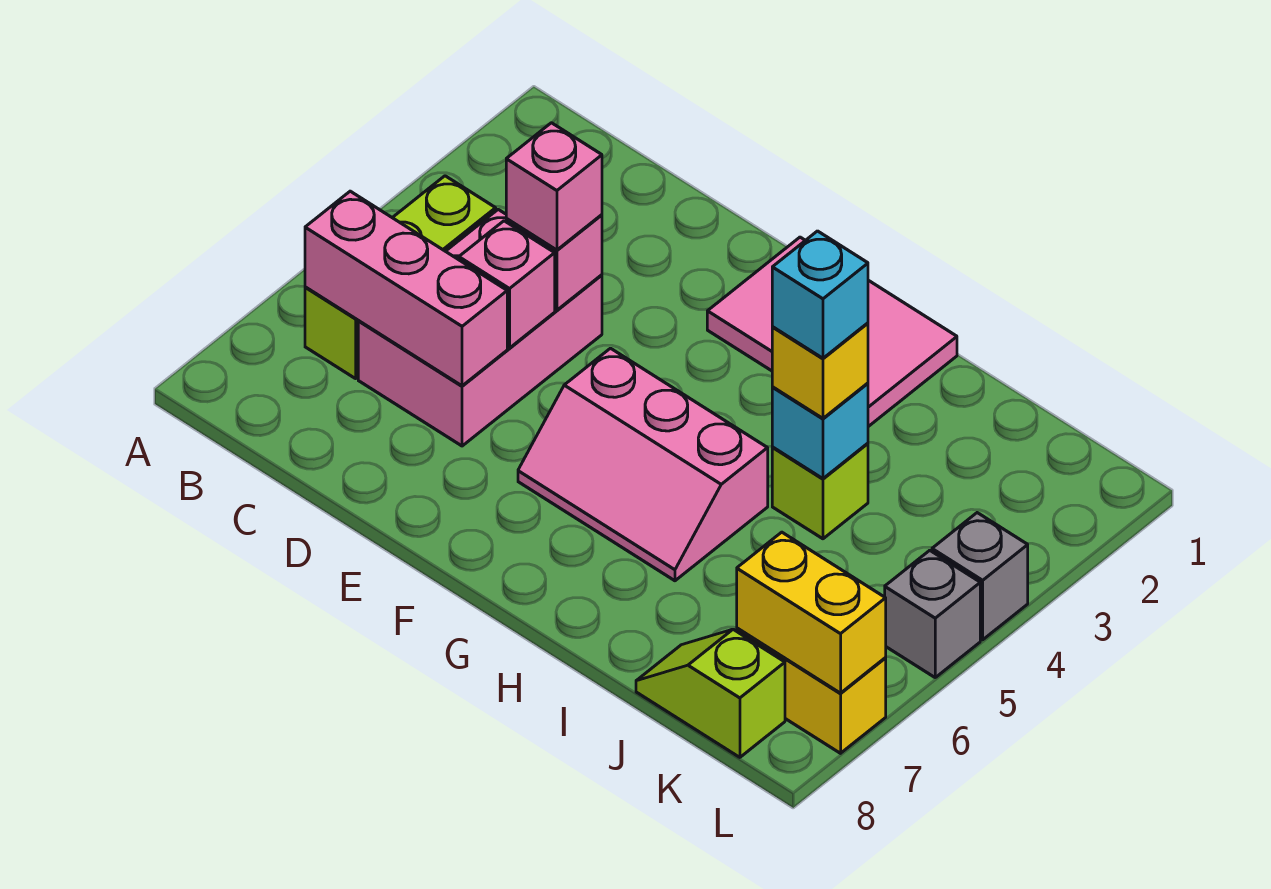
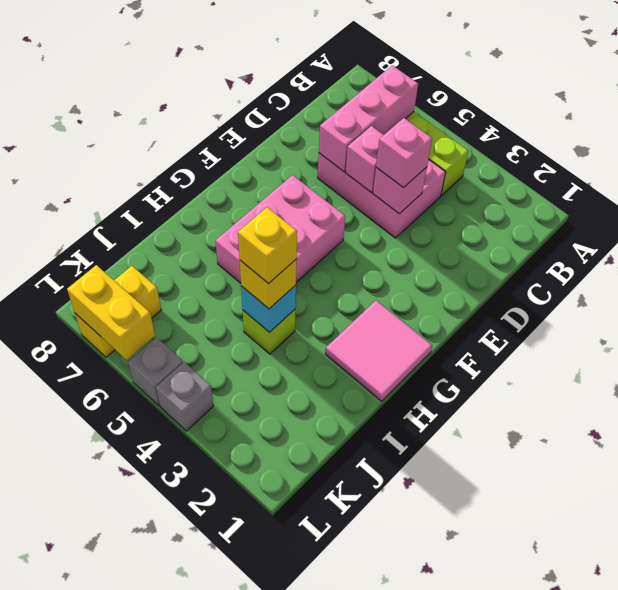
pink tile F1:H2 level 1 -> pink tile G1:H2 level 1
pink slope F5:H6 level 1 top 5 -> pink brick F5:H6 level 1
cyan brick I4 level 4 -> yellow brick I4 level 4
lime slope J8:K8 level 1 top K -> none
yellow brick K7:L7 level 2 -> yellow brick L6:L7 level 2

